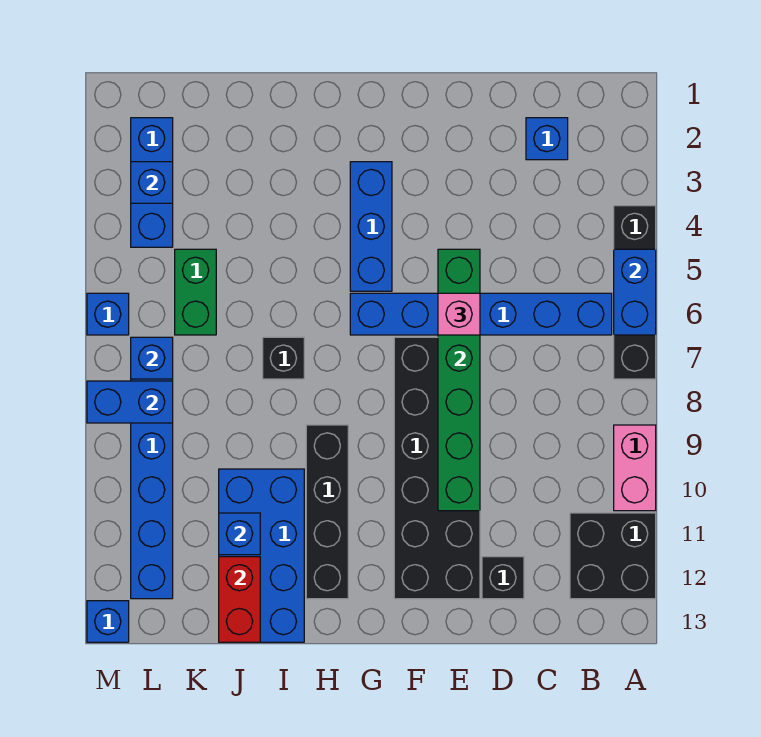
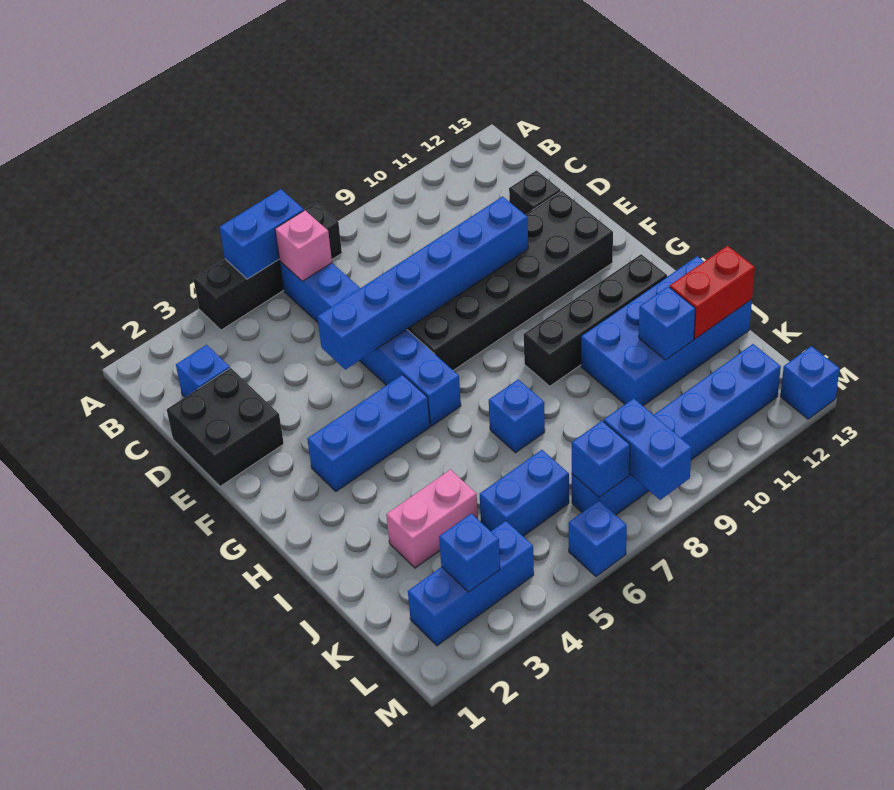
pink brick A9:A10 level 1 -> pink brick J3:J4 level 1
black brick A11:B12 level 1 -> black brick D1:E2 level 1
green brick E5:E10 level 2 -> blue brick E5:E10 level 2
pink brick E6 level 3 -> pink brick B6 level 2
black brick I7 level 1 -> blue brick I7 level 1
green brick K5:K6 level 1 -> blue brick K5:K6 level 1

